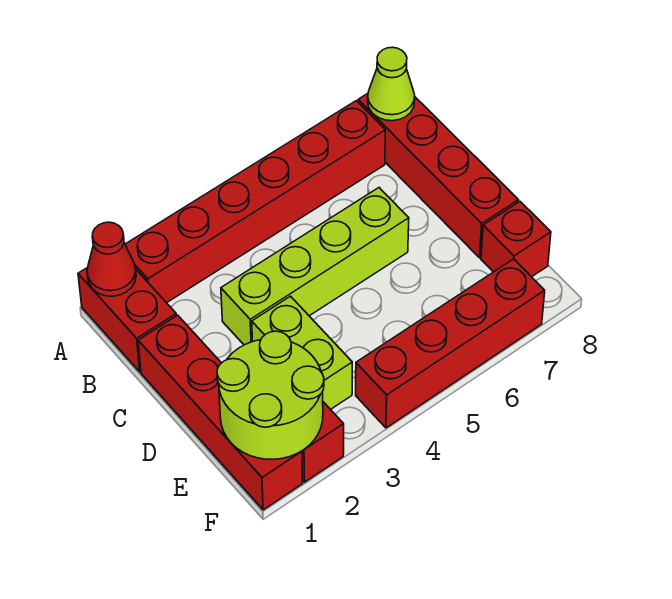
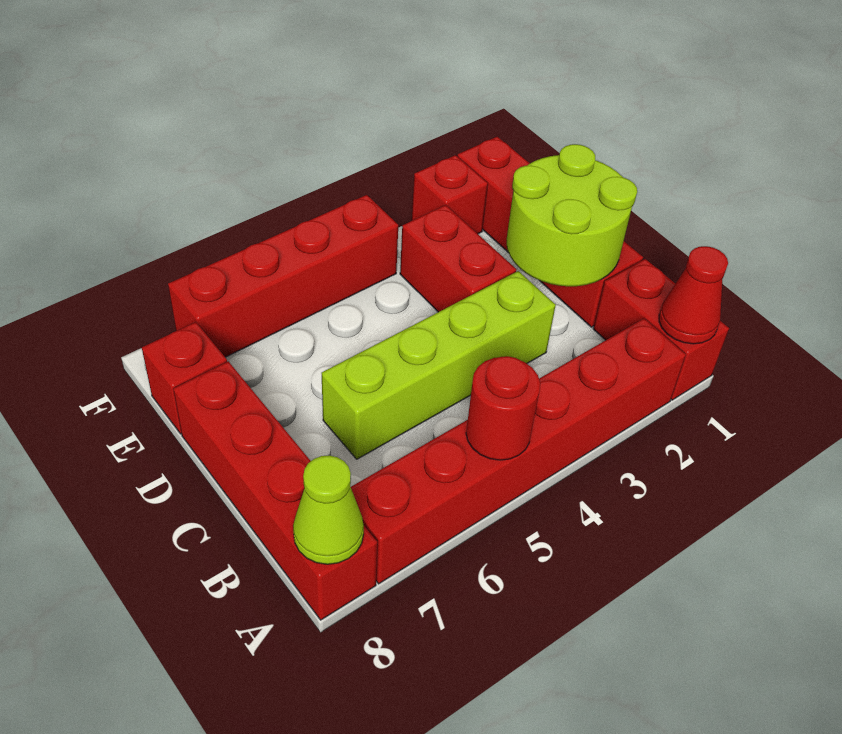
none -> red round brick A5 level 2
lime brick D3:E3 level 1 -> red brick D3:E3 level 1
lime round brick E1:F2 level 2 -> lime round brick C1:D2 level 2

